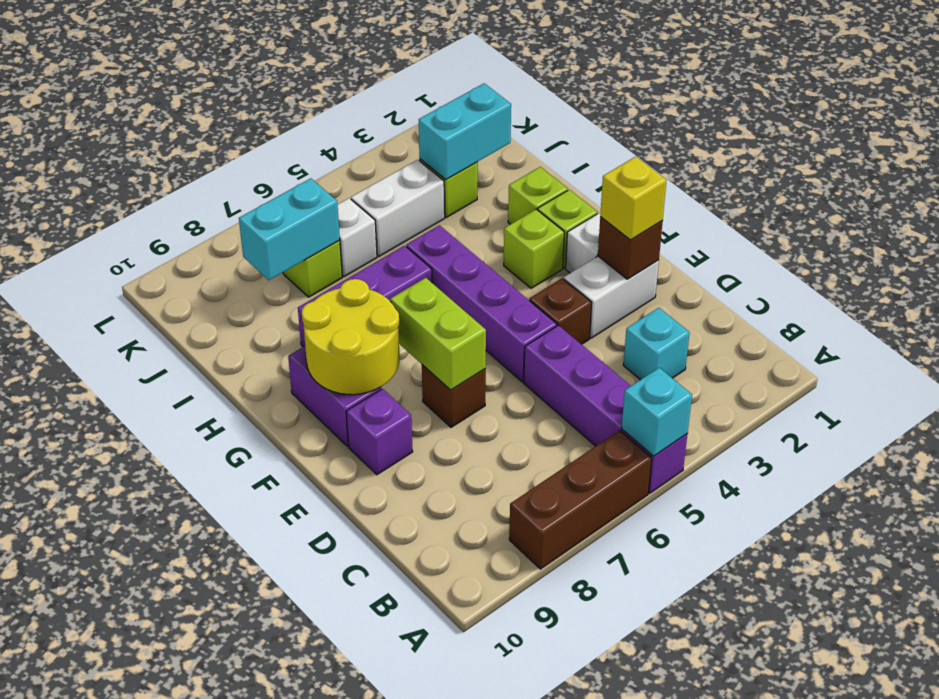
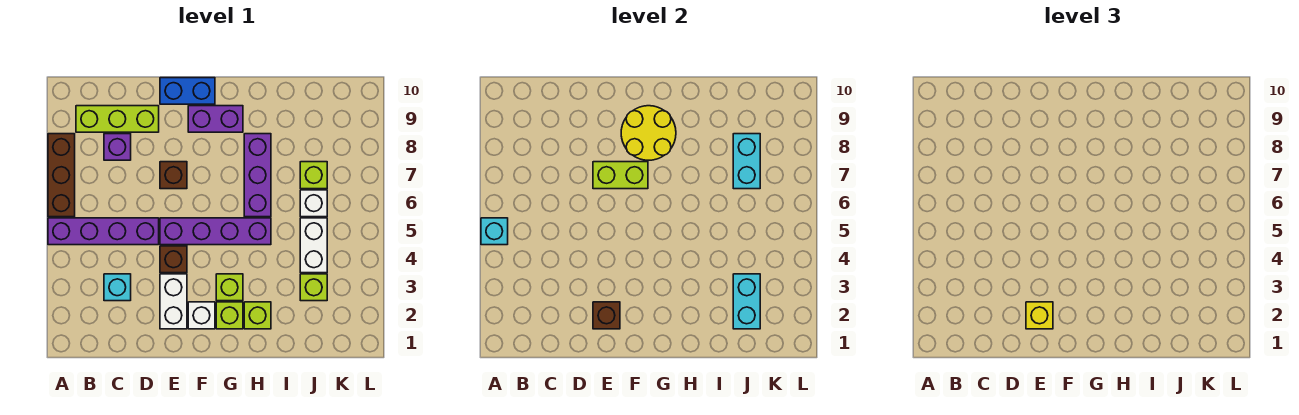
none -> lime brick B9:D9 level 1
purple brick E9 level 1 -> purple brick C8 level 1
none -> blue brick E10:F10 level 1

